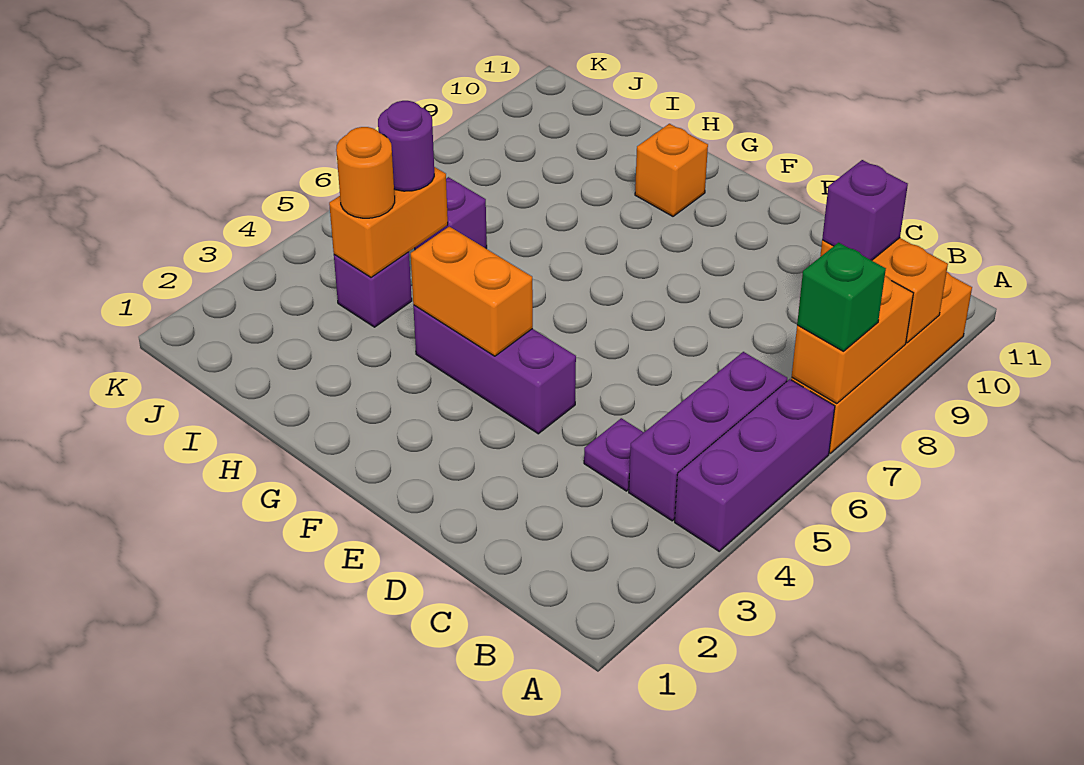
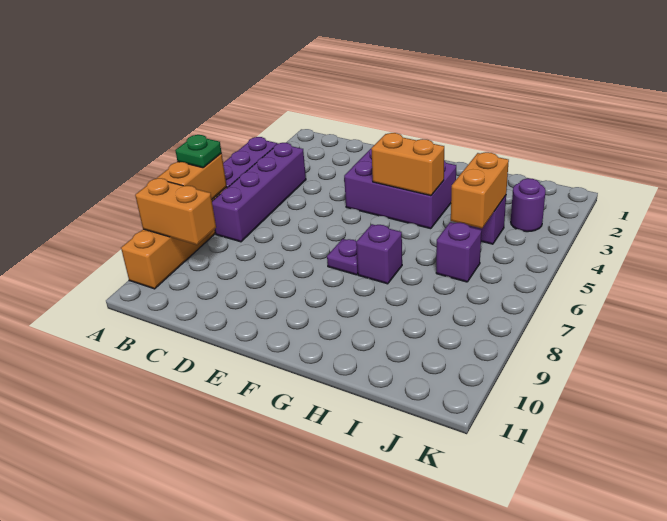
green brick A7 level 3 -> green plate A7 level 3
purple brick B4:B6 level 1 -> purple brick B4:B7 level 1
purple brick B9 level 3 -> purple brick G7 level 1
purple plate C4 level 1 -> purple plate F7 level 1
purple brick E4:G4 level 1 -> purple brick E3:G4 level 1
orange brick G10 level 1 -> none
orange round brick I4 level 3 -> none
purple round brick I5 level 3 -> purple round brick J3 level 1

